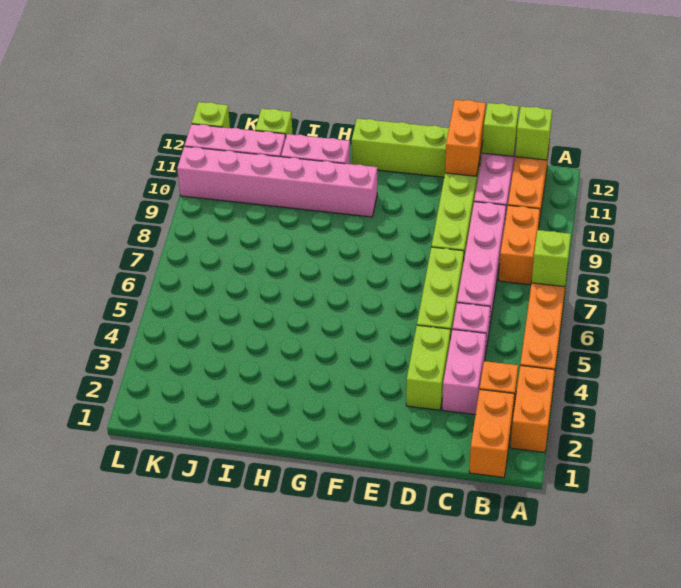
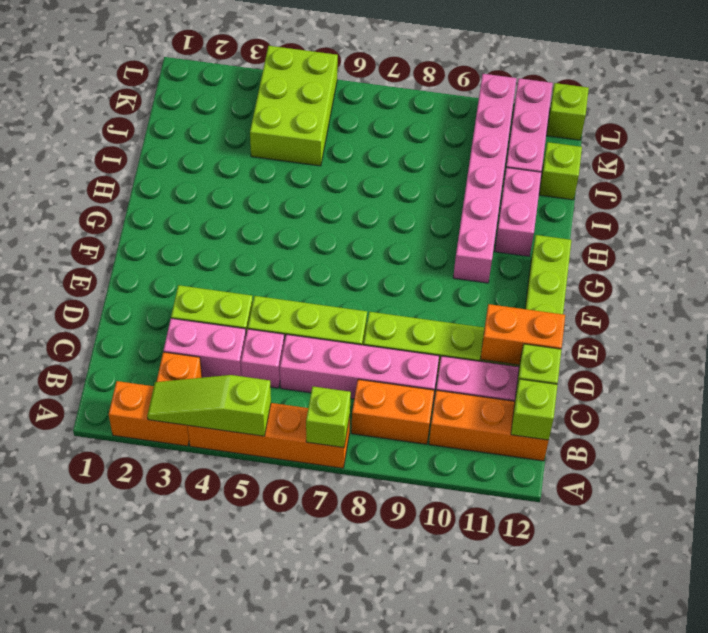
none -> lime slope A3:A5 level 2 top 5
orange brick B1:B2 level 1 -> none
none -> lime brick J4:L5 level 1

